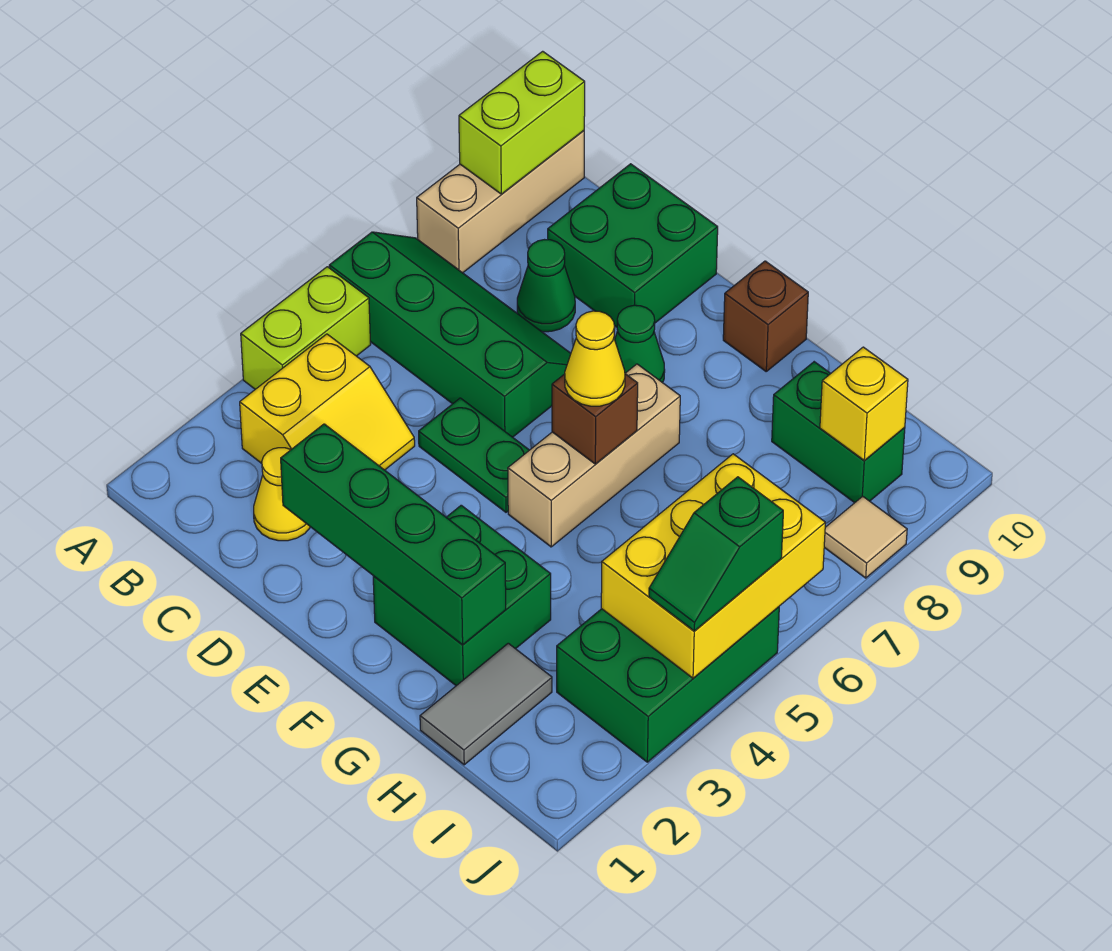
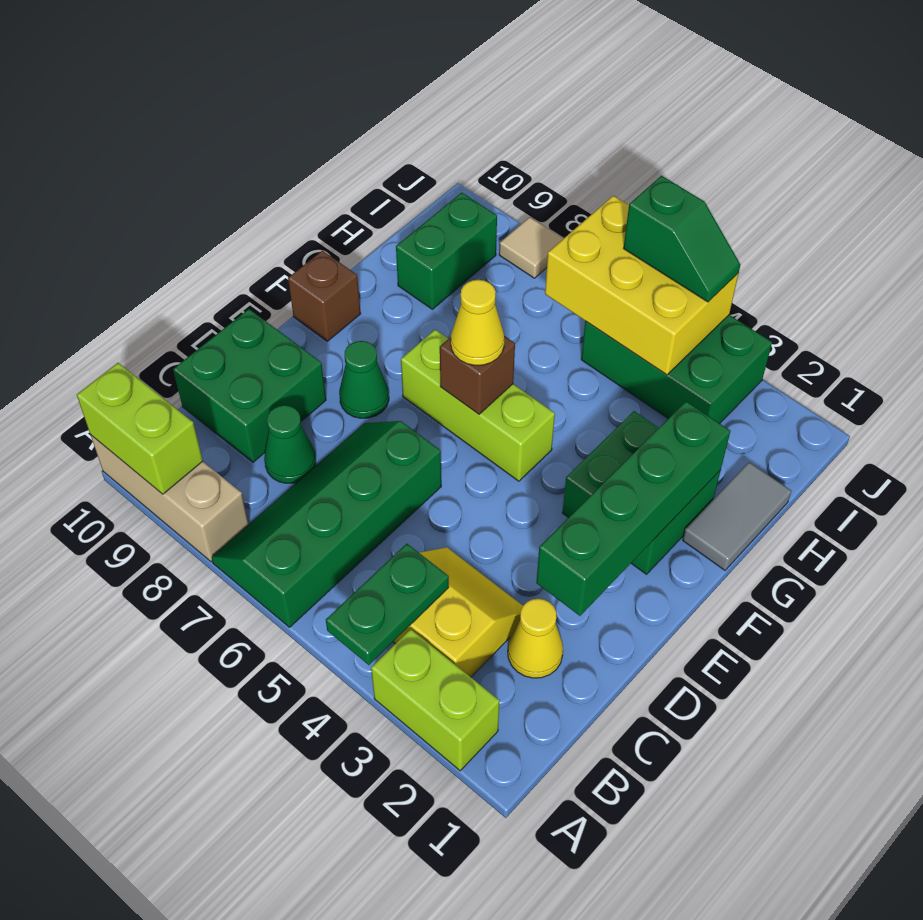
lime brick A4:A5 level 1 -> lime brick A2:A3 level 1
green plate D5:E5 level 1 -> green plate A4:B4 level 2
tan brick F5:F7 level 1 -> lime brick F5:F7 level 1
grey tile H1:H2 level 1 -> grey tile G1:H1 level 1
yellow brick I9 level 2 -> none

